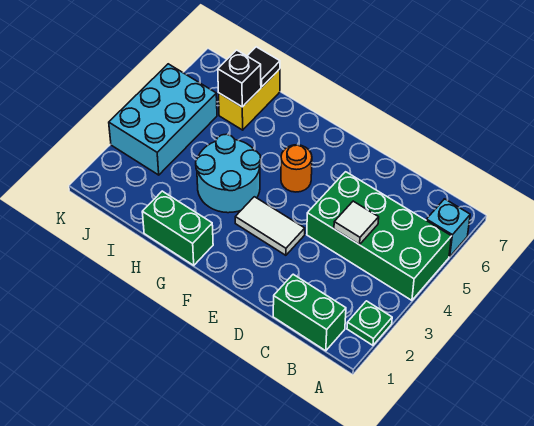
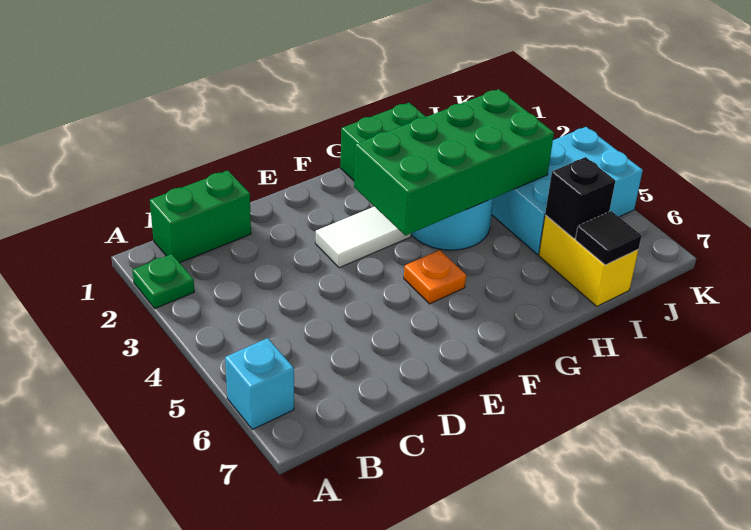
green brick A4:D5 level 1 -> green brick F3:I4 level 2
white tile C4 level 2 -> none
orange round brick F5 level 1 -> orange plate F5 level 1
cyan brick J3:K5 level 1 -> cyan brick I4:K5 level 1

